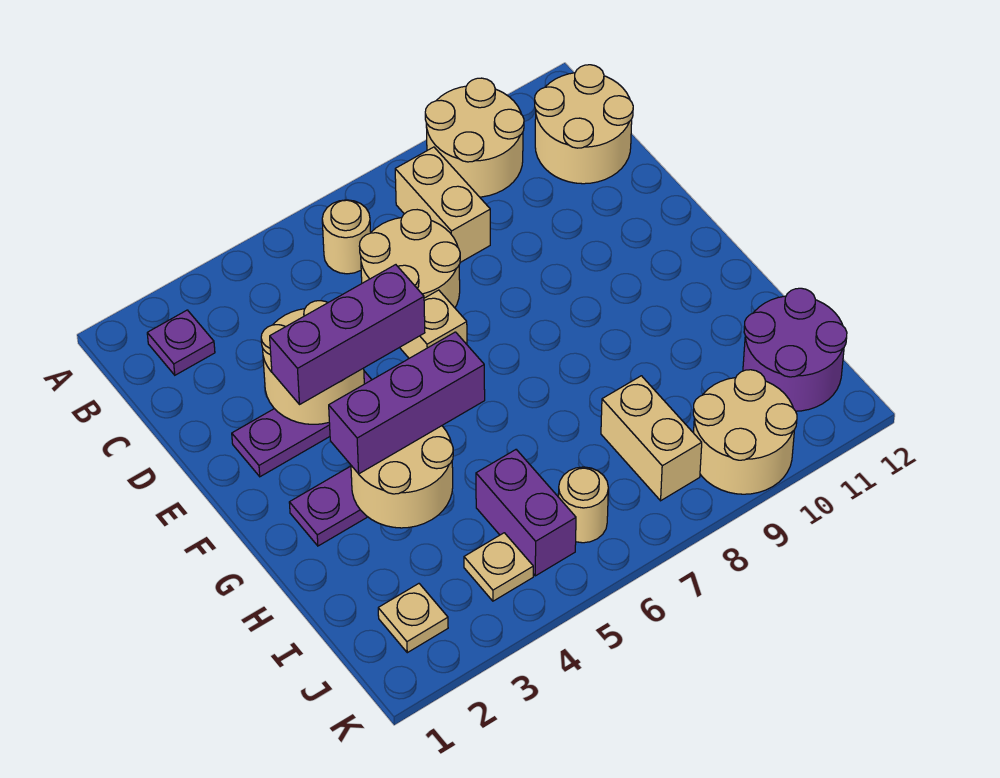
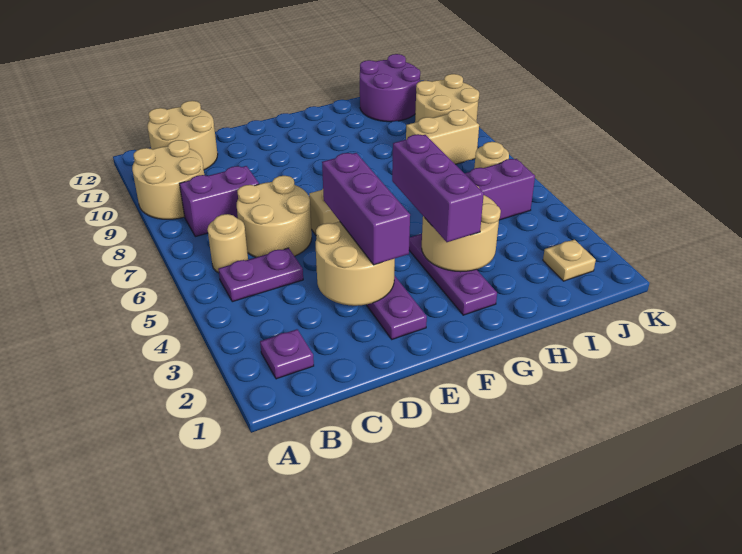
none -> purple plate B5:C5 level 1
tan brick B8:C8 level 1 -> purple brick B8:C8 level 1
tan plate J4 level 1 -> none

